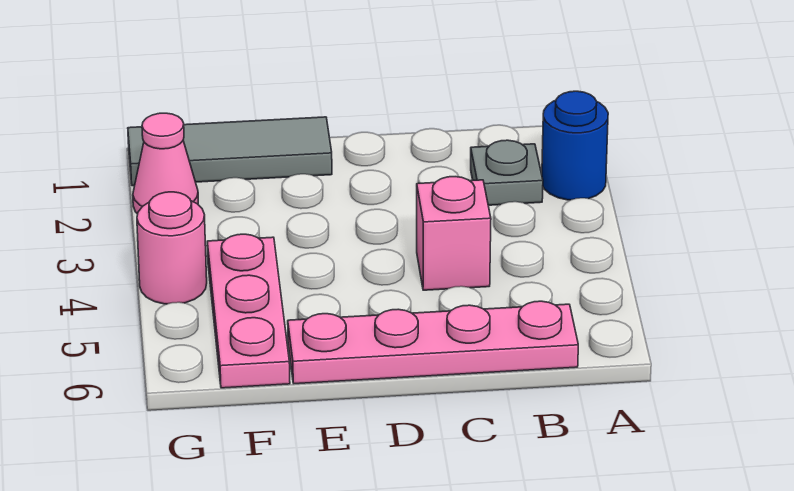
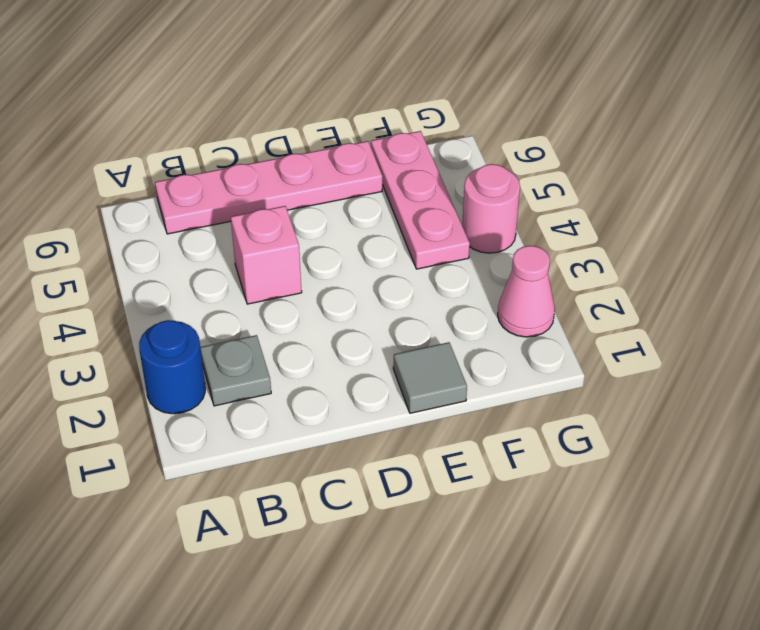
grey tile E1:G1 level 1 -> grey tile E1 level 1

